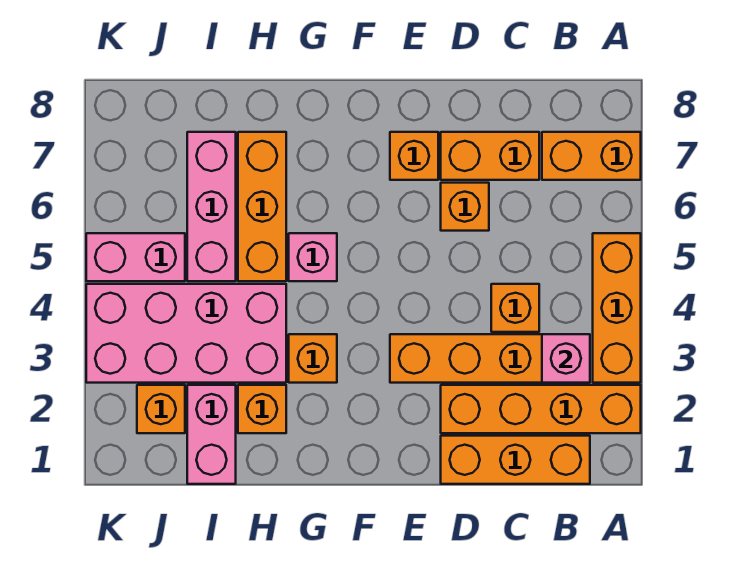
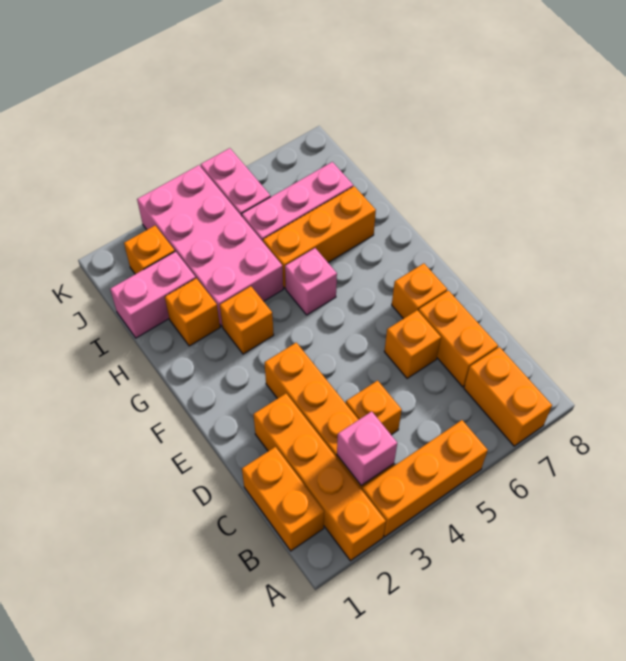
orange brick B1:D1 level 1 -> orange brick B1:C1 level 1

